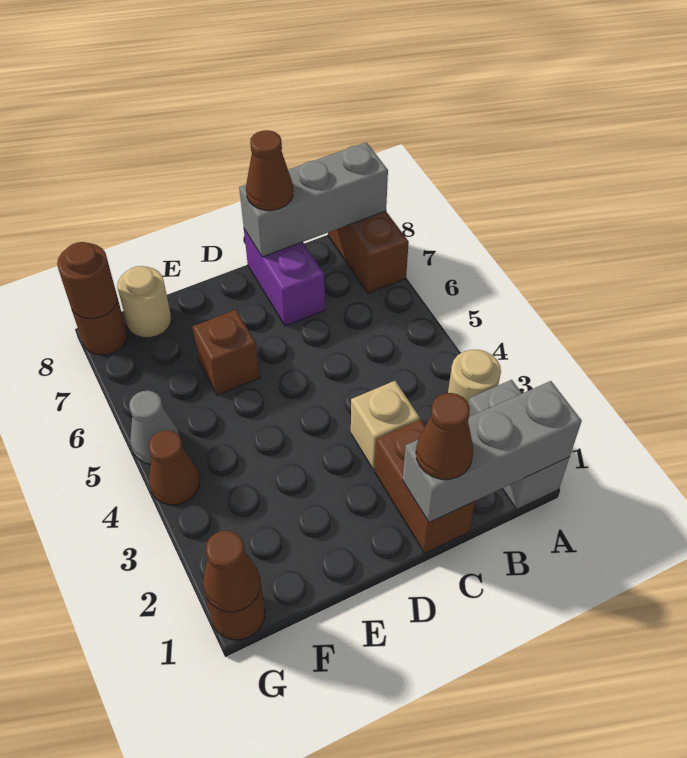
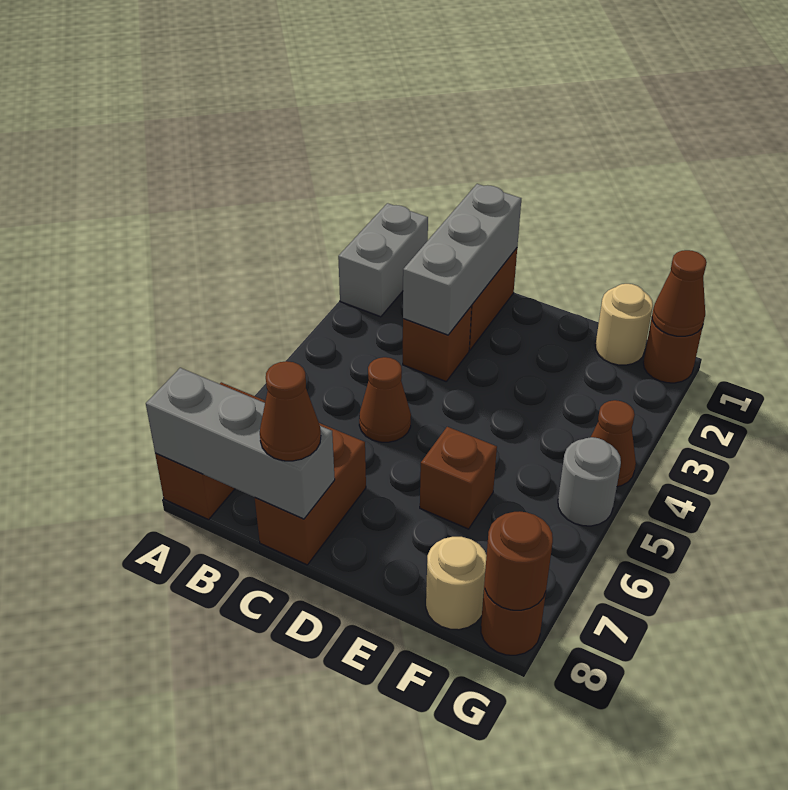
grey brick A1:C1 level 2 -> grey brick C1:C3 level 2
tan round brick A3 level 1 -> tan round brick F1 level 1
brown cone C1 level 3 -> brown cone C5 level 1
tan brick C3 level 1 -> brown brick C3 level 1
purple brick C7:C8 level 1 -> brown brick C7:C8 level 1
grey cone G5 level 1 -> grey round brick G5 level 1

